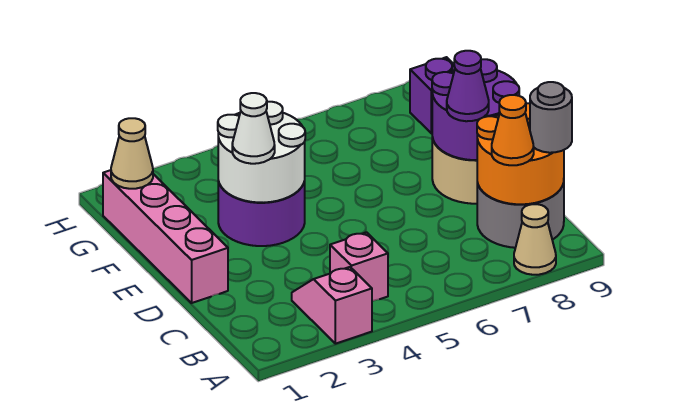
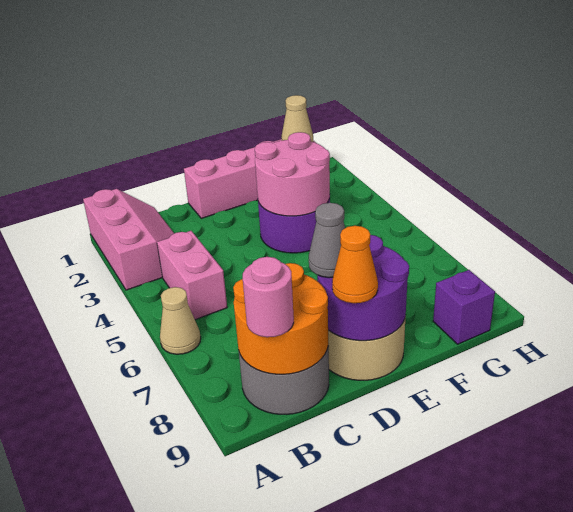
pink slope A3:B3 level 1 top A -> pink slope A1:B3 level 1 top A
tan cone A8 level 1 -> tan cone A6 level 1
pink brick B4 level 1 -> pink brick B4:B5 level 1
orange cone B8 level 3 -> orange cone D9 level 3
grey round brick B9 level 3 -> pink round brick B9 level 3
purple cone D8 level 3 -> grey cone D8 level 3
white round brick E3:F4 level 2 -> pink round brick E3:F4 level 2
white cone E3 level 3 -> none

